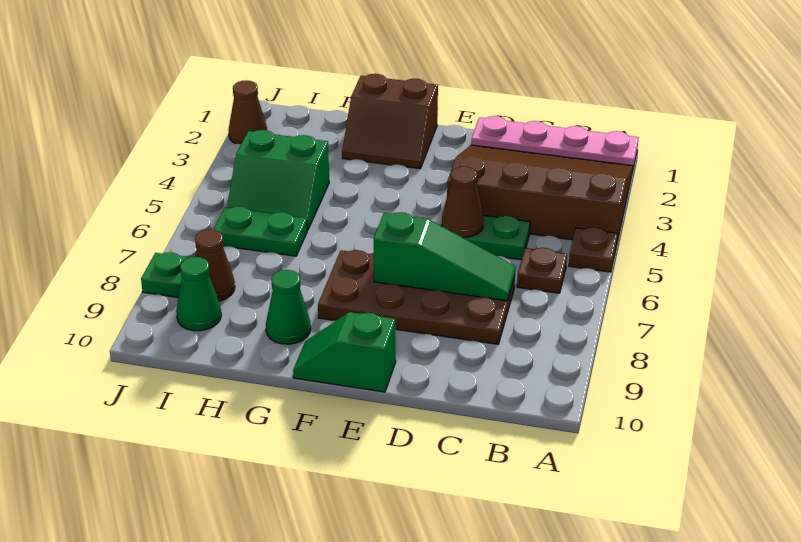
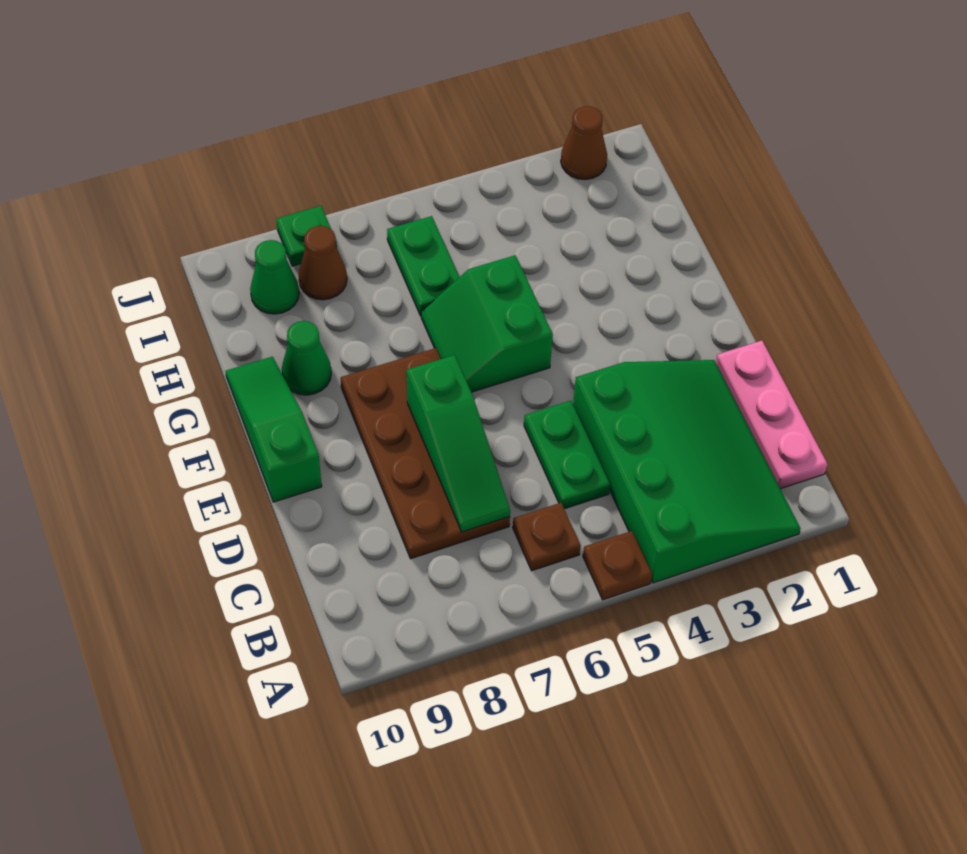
pink plate A1:D1 level 1 -> pink plate B1:D1 level 1
brown slope A2:D4 level 1 top 4 -> green slope A2:D4 level 1 top 4
brown cone D5 level 2 -> none
green slope E10:F10 level 1 top E -> green slope E10:G10 level 1 top E
brown slope F1:G2 level 1 top 1 -> none
green slope H4:I5 level 1 top 4 -> green slope F5:G6 level 1 top 5

